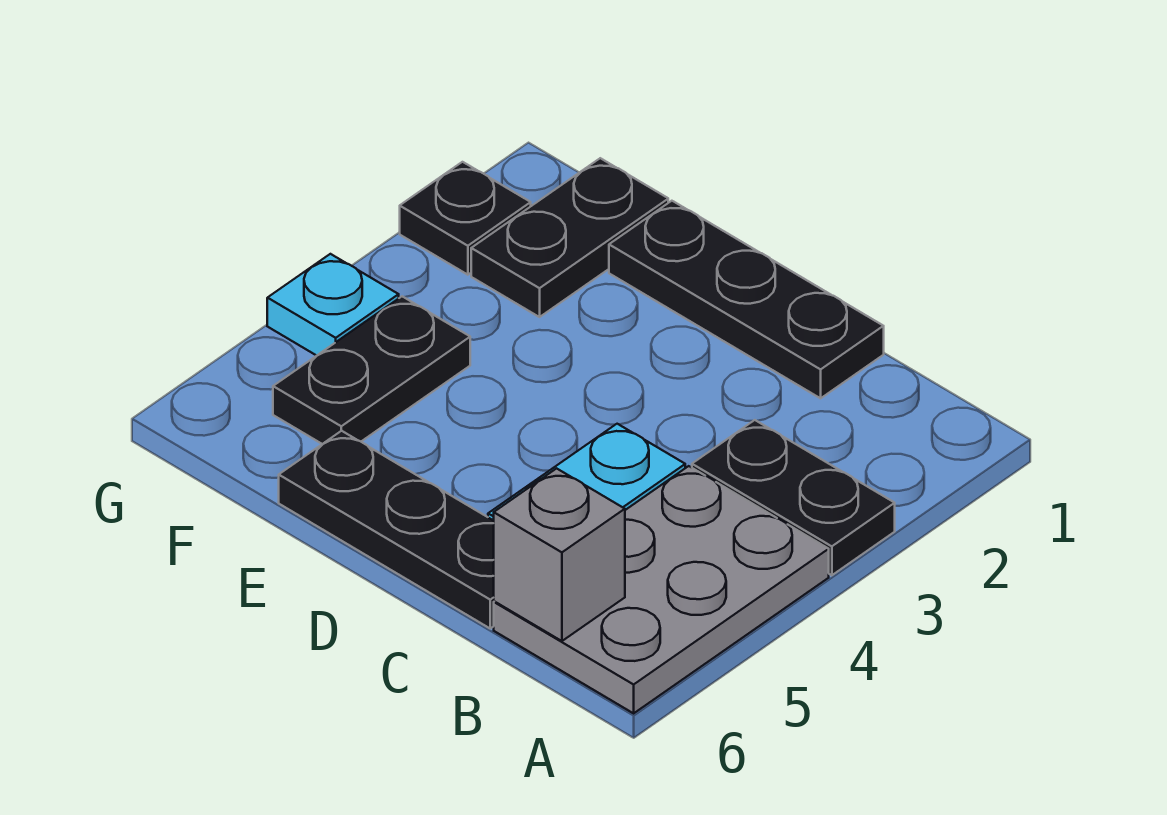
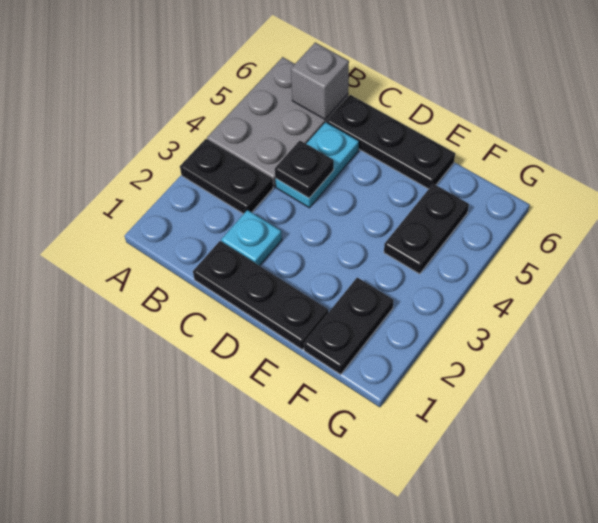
black plate G2 level 1 -> black plate C4 level 2
cyan plate G4 level 1 -> cyan plate C2 level 1

